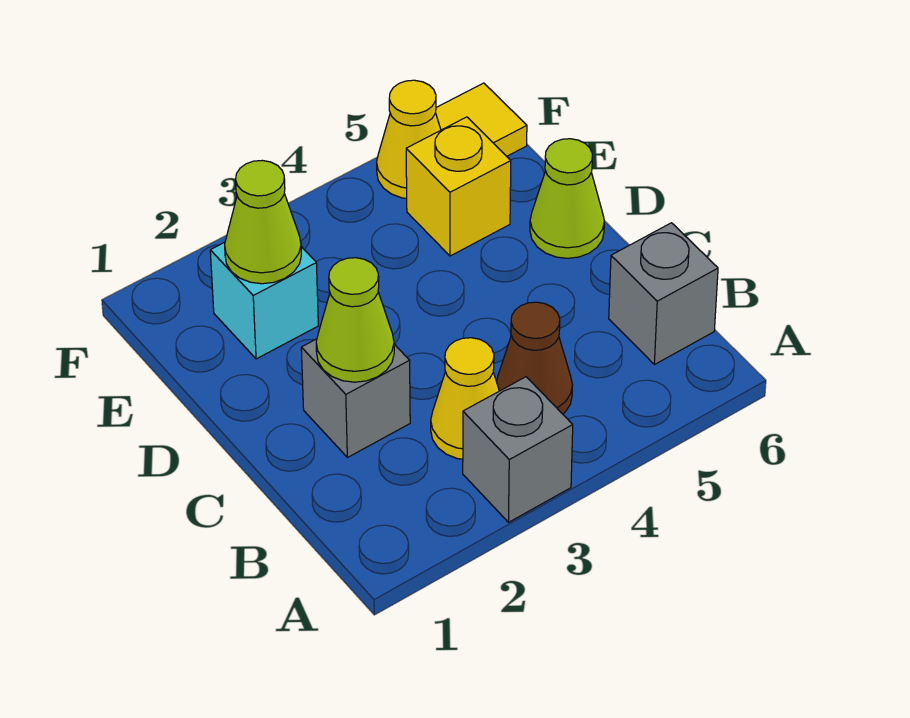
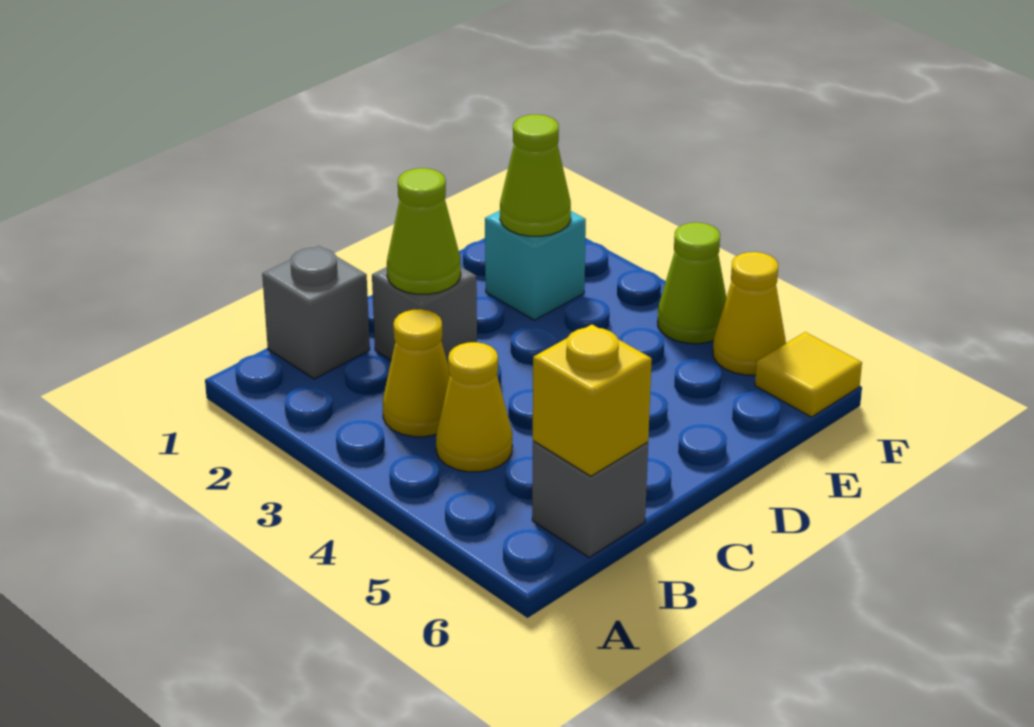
grey brick A3 level 1 -> grey brick B1 level 1
brown cone B4 level 1 -> yellow cone B4 level 1
lime cone D6 level 1 -> lime cone F4 level 1
yellow brick E5 level 1 -> yellow brick B6 level 2

